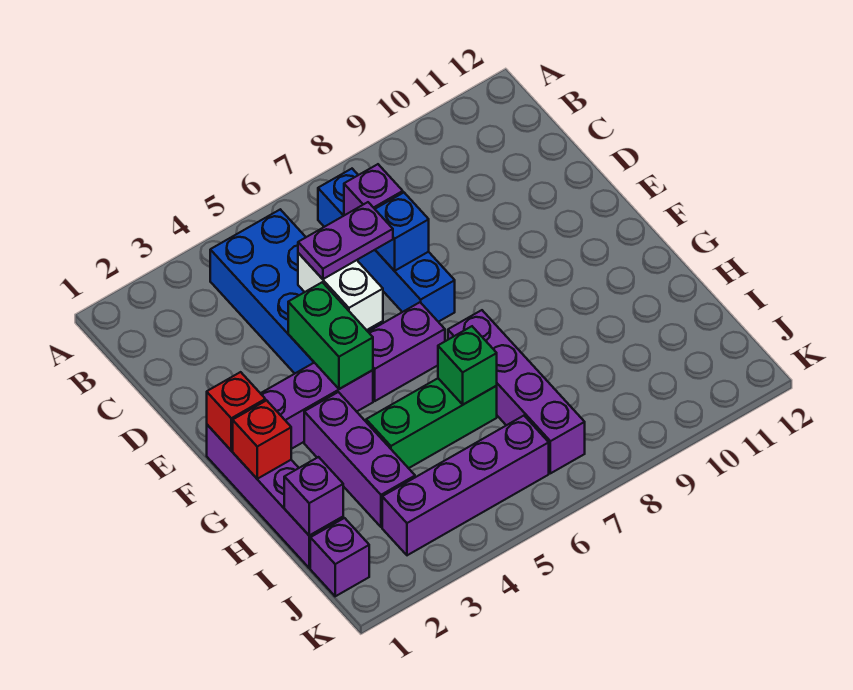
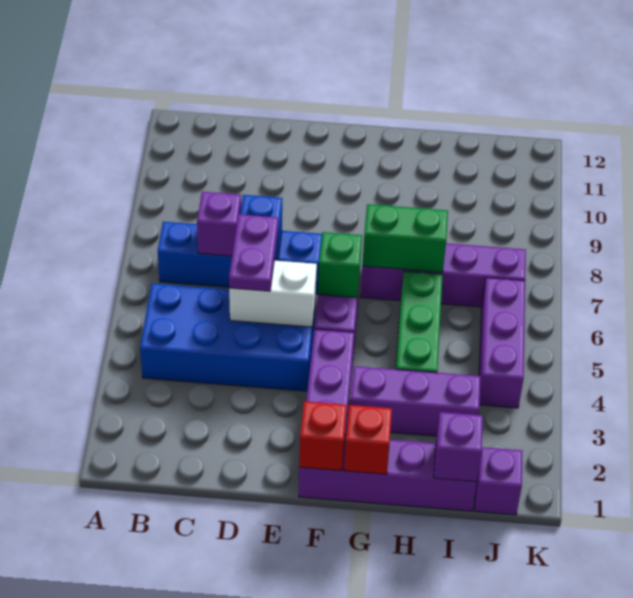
green brick E4:F4 level 2 -> green brick G7:H7 level 2
green brick H6 level 2 -> green brick F6 level 2
purple brick J3:J6 level 1 -> purple brick J4:J6 level 1

